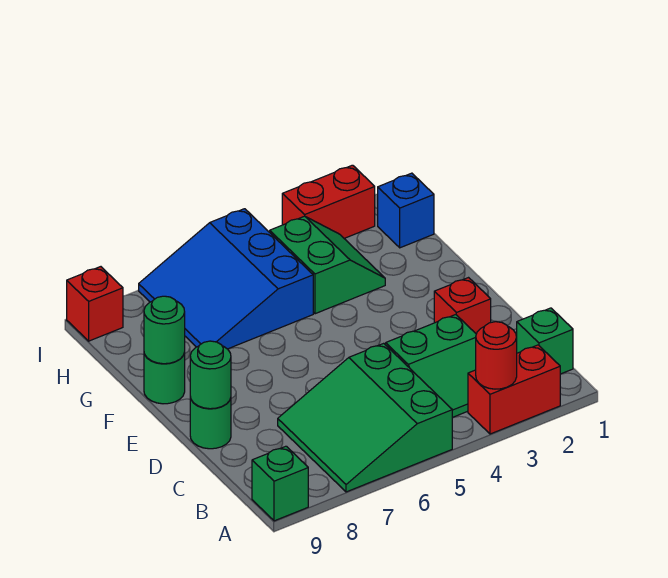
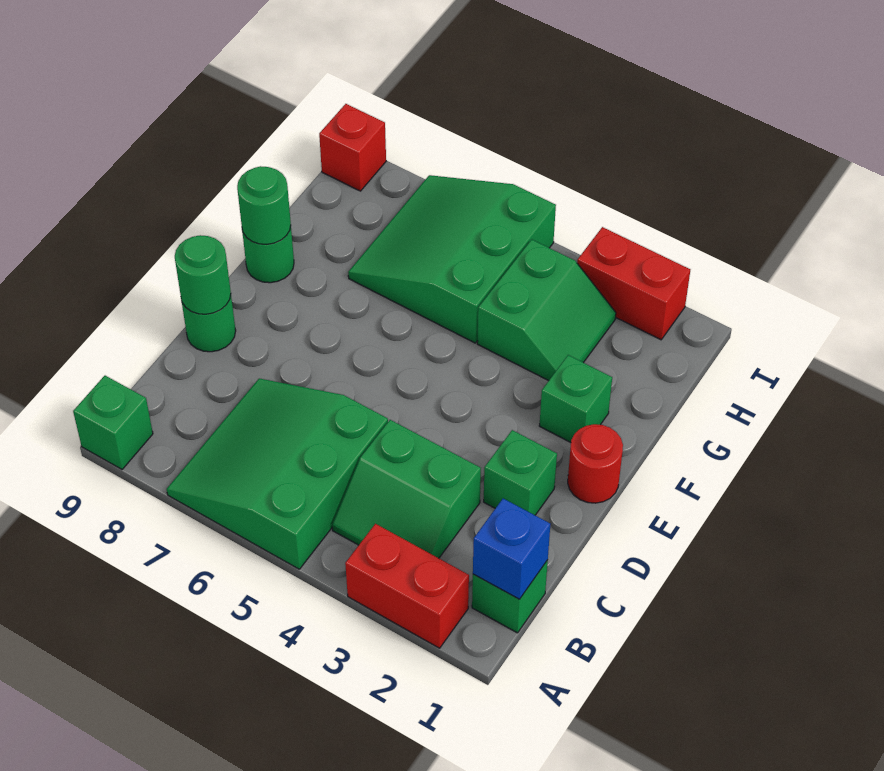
red round brick A3 level 2 -> red round brick E1 level 1
red brick D2 level 1 -> green brick D2 level 1
none -> green brick F2 level 1
blue slope G5:I7 level 1 top 5 -> green slope G5:I7 level 1 top 5
blue brick H1 level 1 -> blue brick B1 level 2

